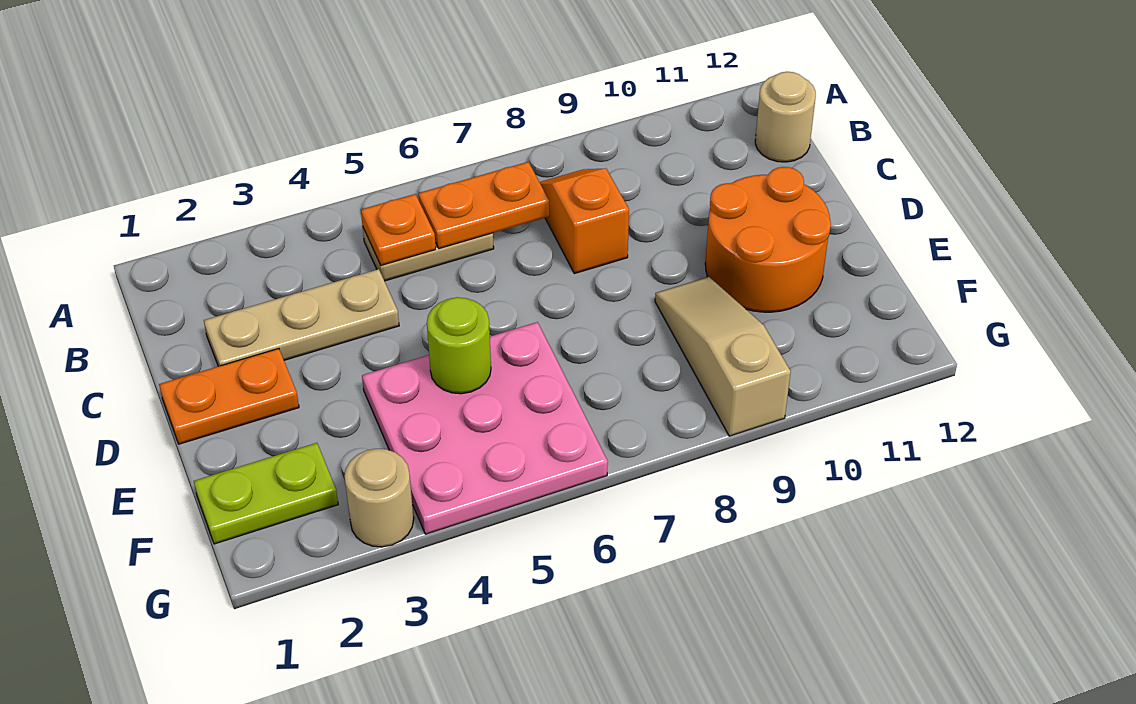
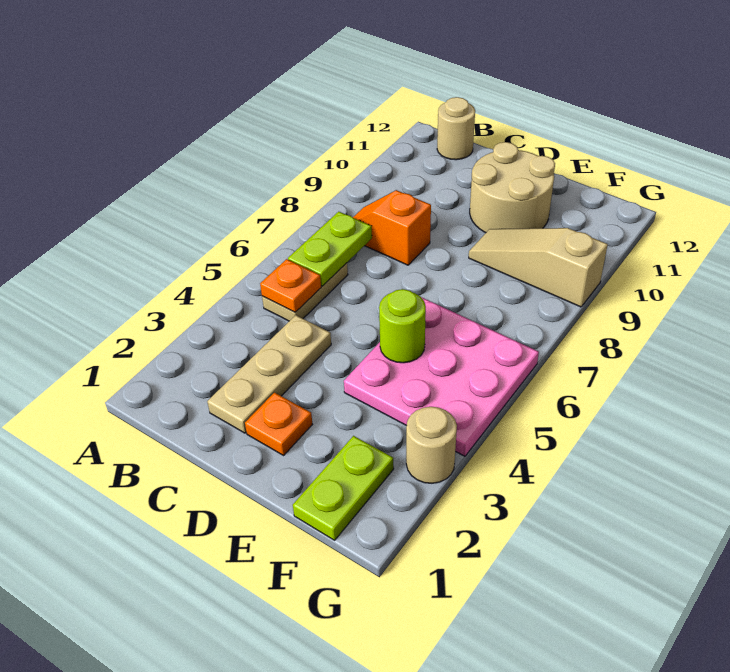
orange plate B6:B7 level 2 -> lime plate B6:B7 level 2
orange plate D1:D2 level 1 -> orange plate D2 level 1
orange round brick D10:E11 level 1 -> tan round brick D10:E11 level 1

